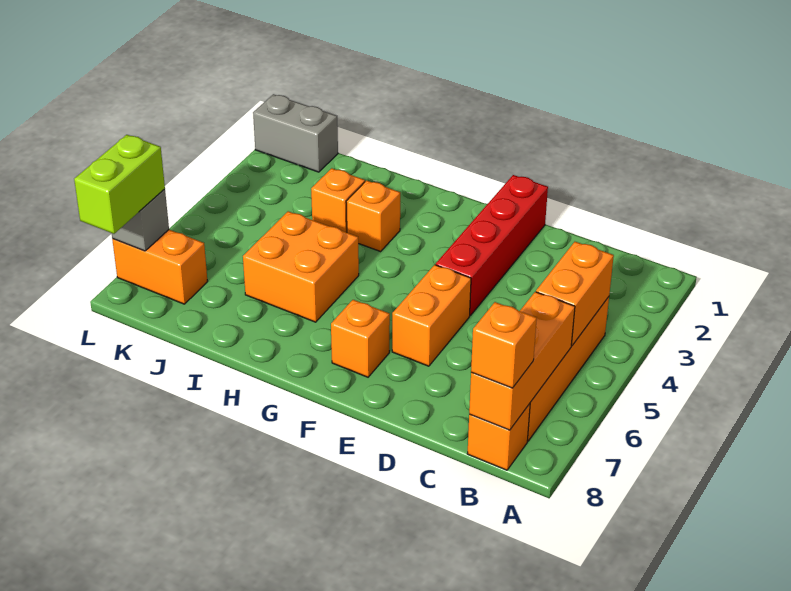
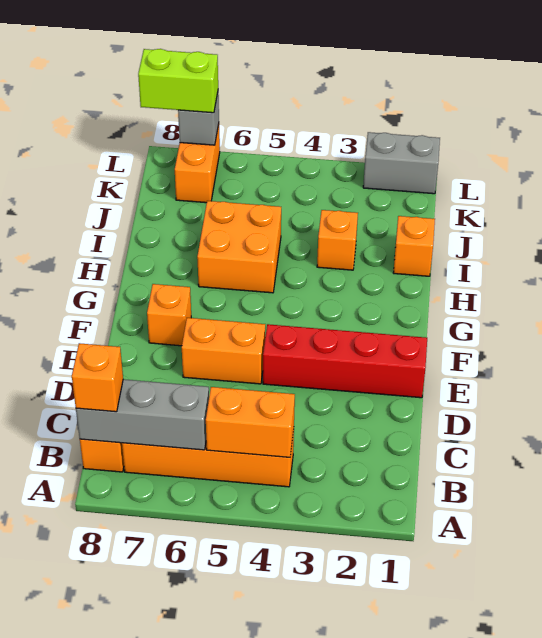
orange brick B6:B8 level 2 -> grey brick B6:B8 level 2
orange brick H3 level 1 -> orange brick I1 level 1
grey brick K1:L1 level 1 -> grey brick L1:L2 level 1

